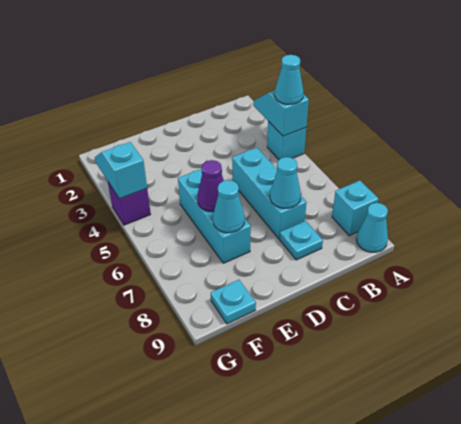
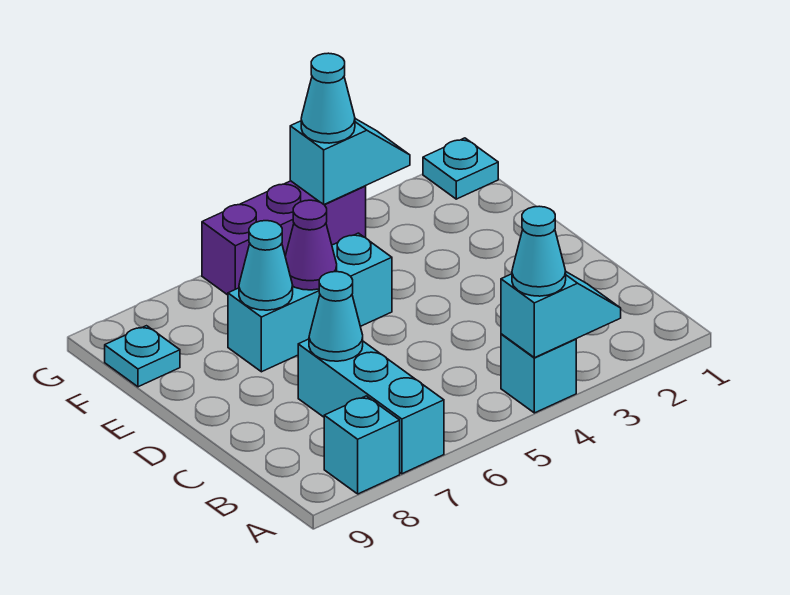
cyan cone A9 level 1 -> cyan cone G4 level 3
cyan brick C5:C7 level 1 -> cyan brick A7:C7 level 1
cyan plate C8 level 1 -> cyan plate G1 level 1
purple brick G4 level 1 -> purple brick G4:G6 level 1

